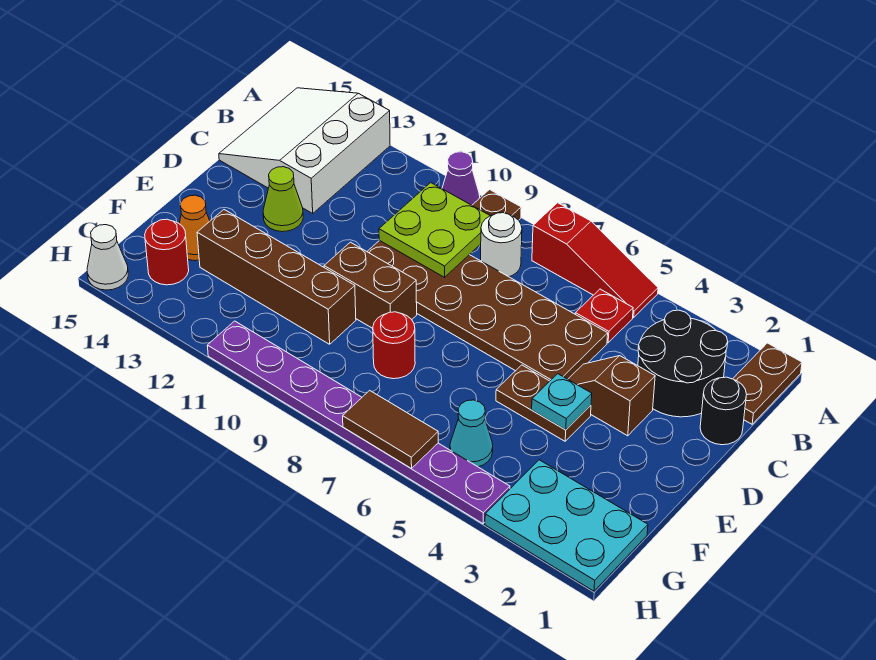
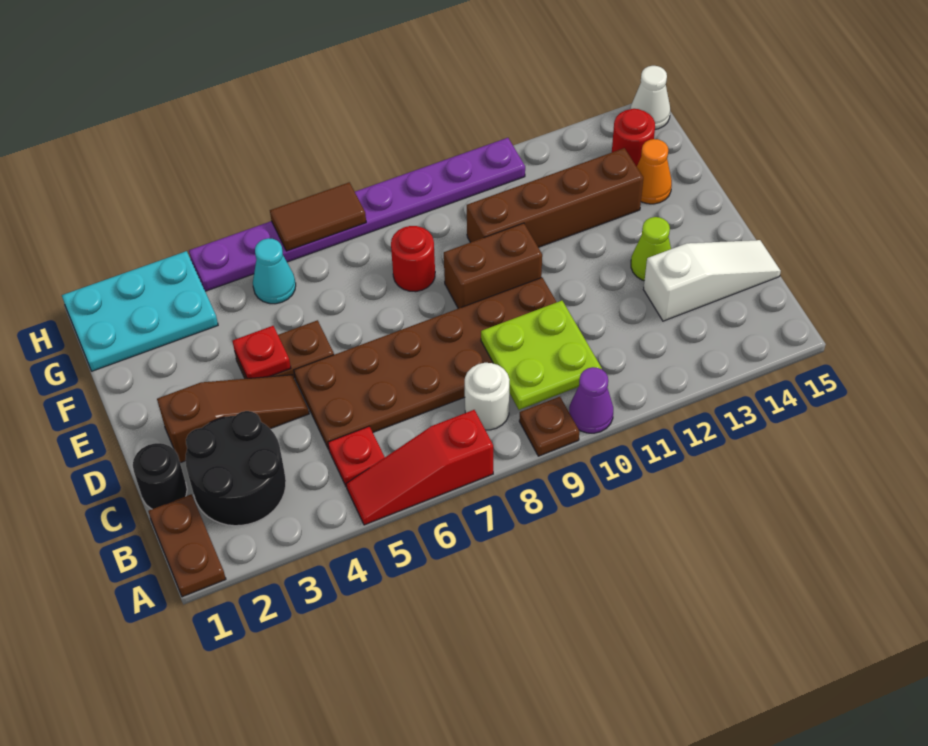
white slope A13:C15 level 1 top 13 -> white slope C13:C15 level 1 top 13
brown slope D3:D4 level 1 top 3 -> brown slope D2:D4 level 1 top 2
cyan plate E4 level 2 -> red plate E4 level 2

